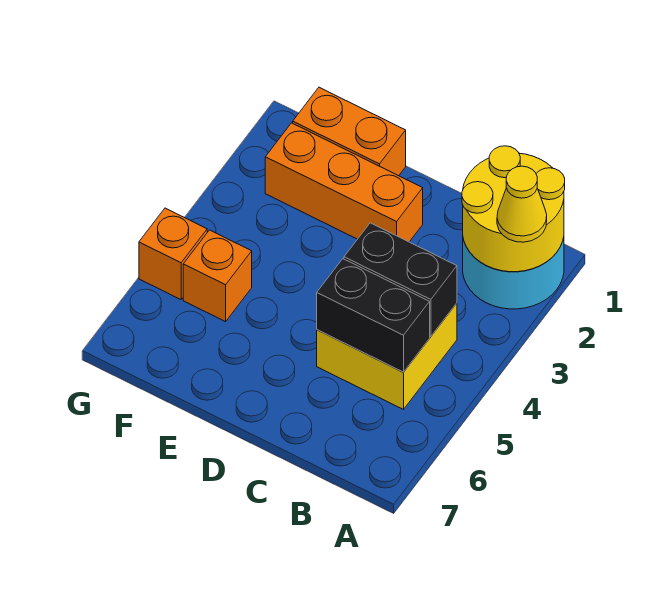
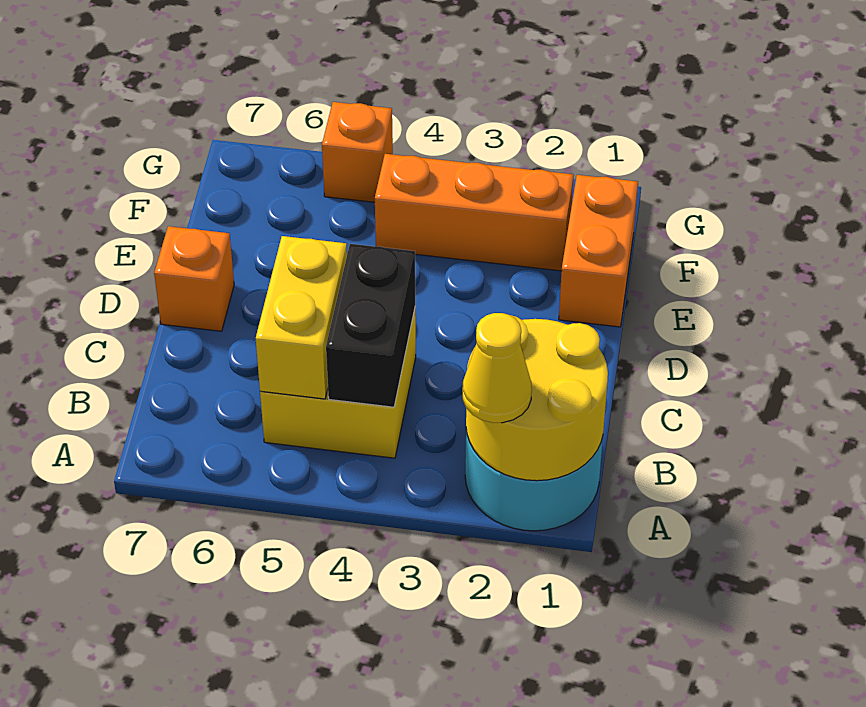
black brick B5:C5 level 2 -> yellow brick B5:C5 level 2
orange brick D2:F2 level 1 -> orange brick F2:F4 level 1
orange brick F5 level 1 -> orange brick D7 level 1

